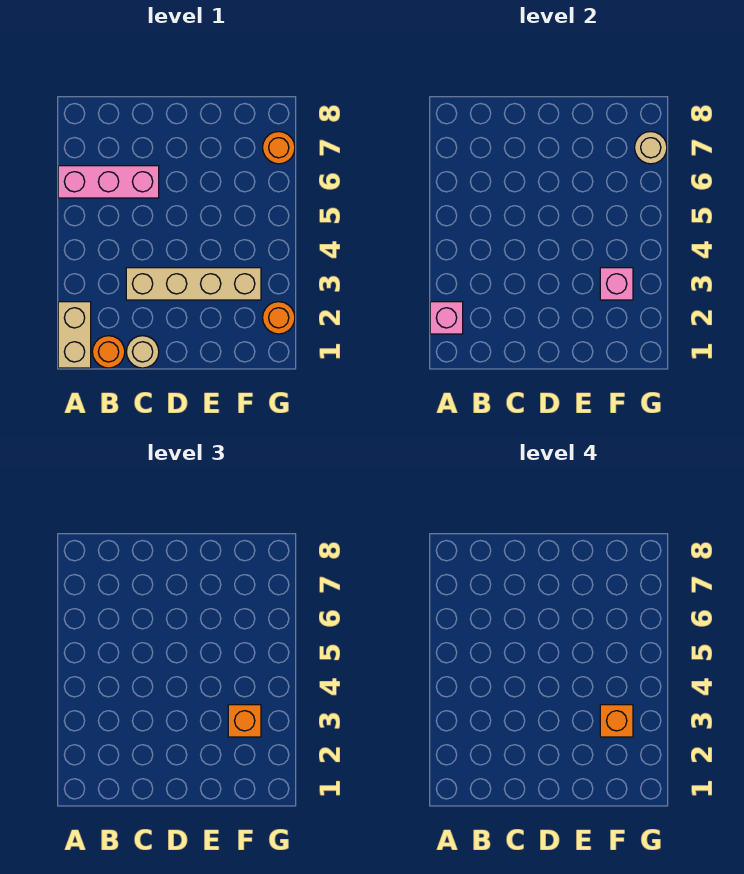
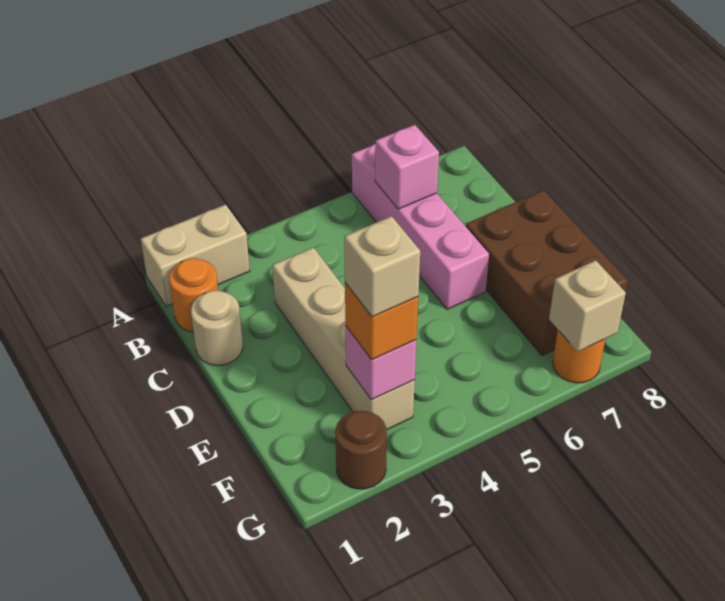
pink brick A2 level 2 -> pink brick B6 level 2
pink brick A6:C6 level 1 -> pink brick A6:D6 level 1
none -> brown brick D7:F8 level 1
orange brick F3 level 4 -> tan brick F3 level 4
orange round brick G2 level 1 -> brown round brick G2 level 1
tan round brick G7 level 2 -> tan brick G7 level 2

